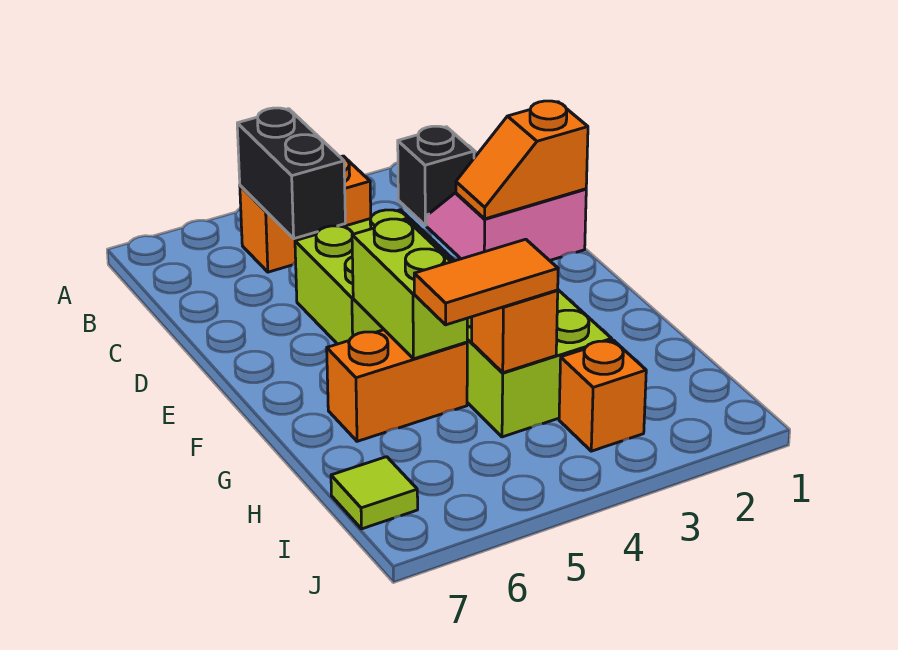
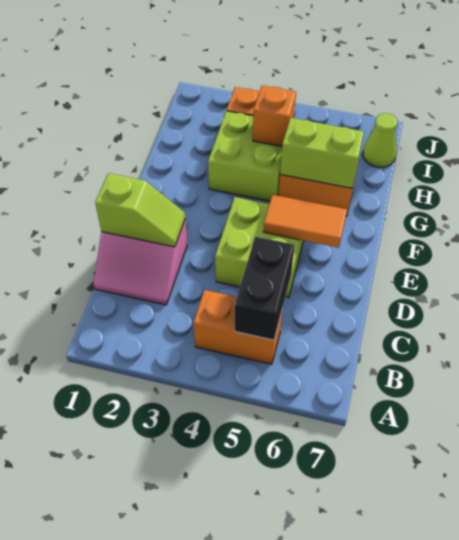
black brick B2 level 1 -> none
orange slope D1:D2 level 2 top 1 -> lime slope D1:D2 level 2 top 1
lime brick F5:G5 level 2 -> lime brick G5:G6 level 2
orange tile H4:H5 level 3 -> orange tile E5:E6 level 2
lime tile I7 level 1 -> lime cone I7 level 1

